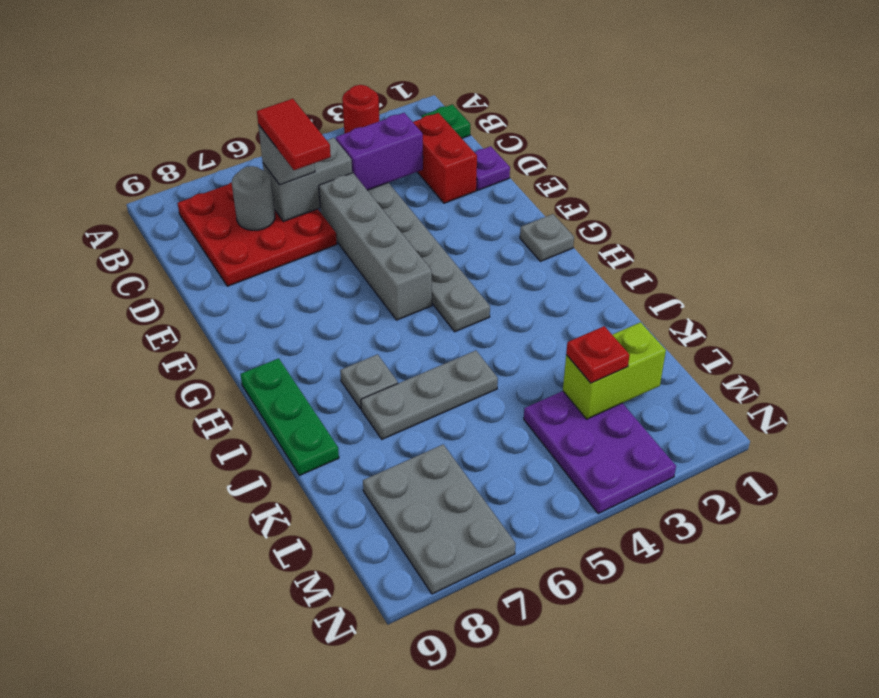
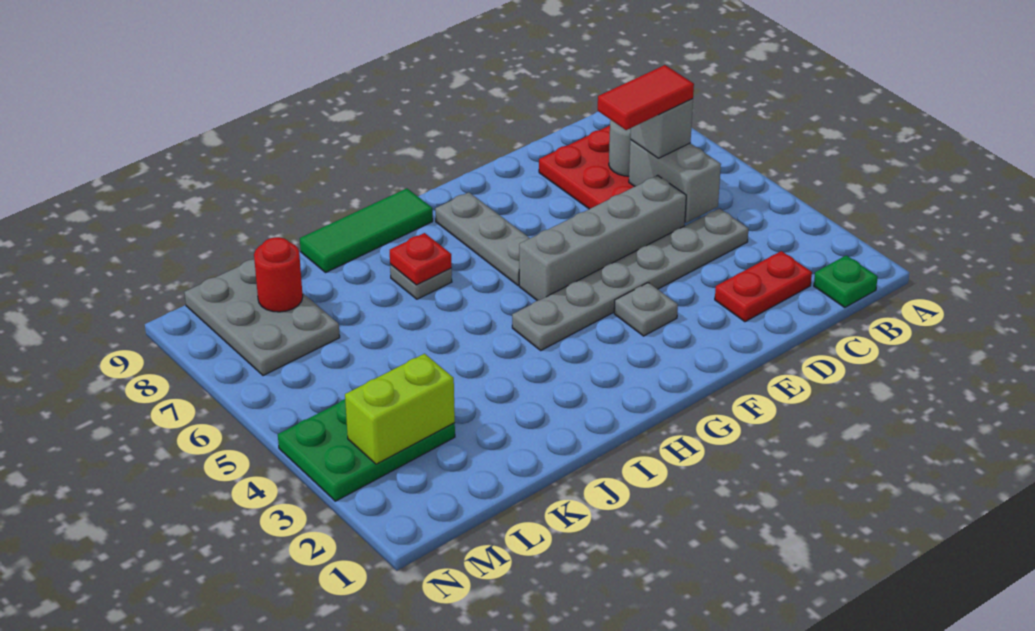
red round brick A3 level 1 -> red round brick L8 level 2
red brick C2:D2 level 1 -> red plate C2:D2 level 1
purple brick C3:C4 level 2 -> none
purple plate D1 level 1 -> none
grey plate G1 level 1 -> grey plate F3 level 1
green plate H9:J9 level 1 -> green tile H9:J9 level 1
grey plate J5:J7 level 1 -> grey plate G6:G8 level 1
lime brick L2:L3 level 2 -> lime brick L3:M3 level 2
purple plate L3:N4 level 1 -> green plate L3:N4 level 1
red plate L3 level 3 -> red plate I7 level 2
grey plate L7:N8 level 1 -> grey plate L7:M9 level 1

